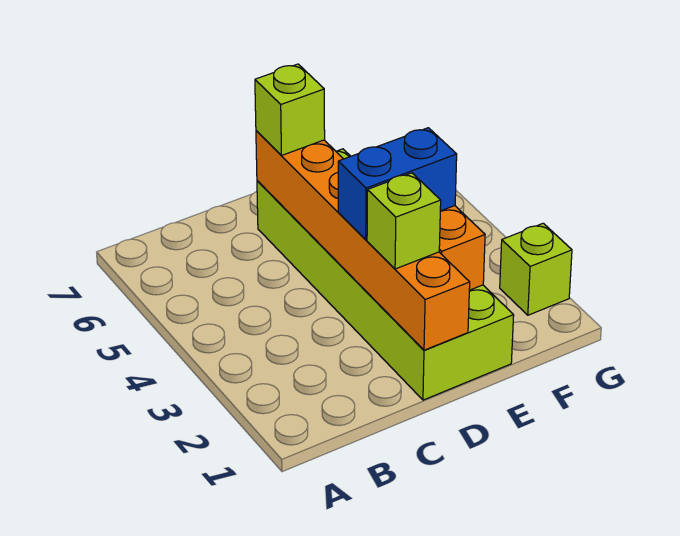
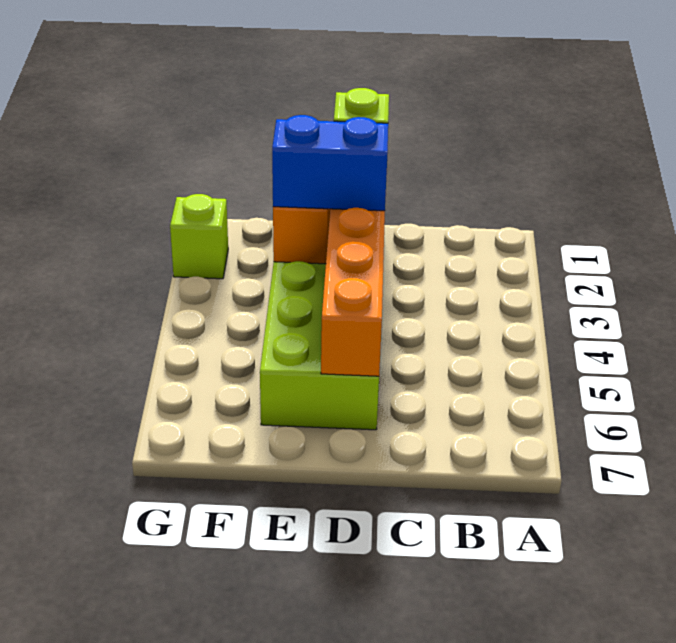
lime brick D6 level 3 -> none

